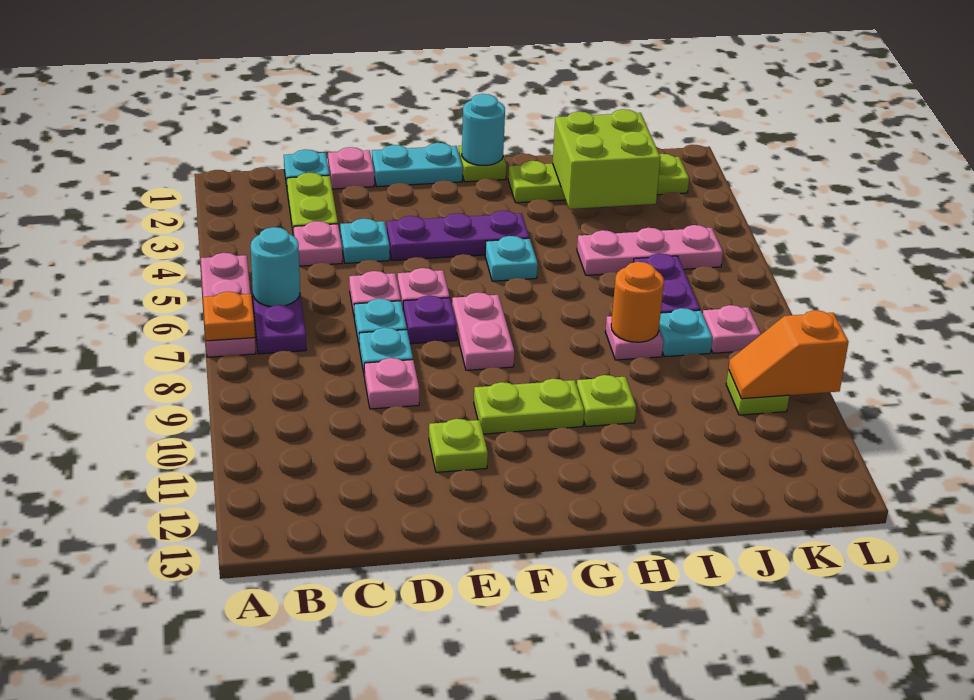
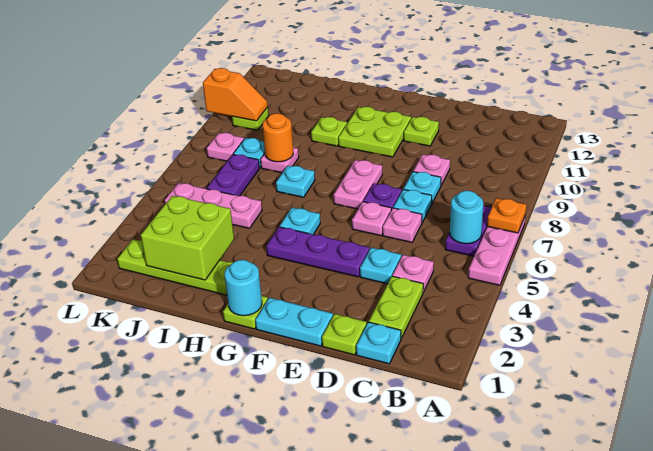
pink plate D1 level 1 -> lime plate D1 level 1
lime plate F10:G10 level 1 -> lime plate F10:G11 level 1
none -> cyan plate H7 level 1

